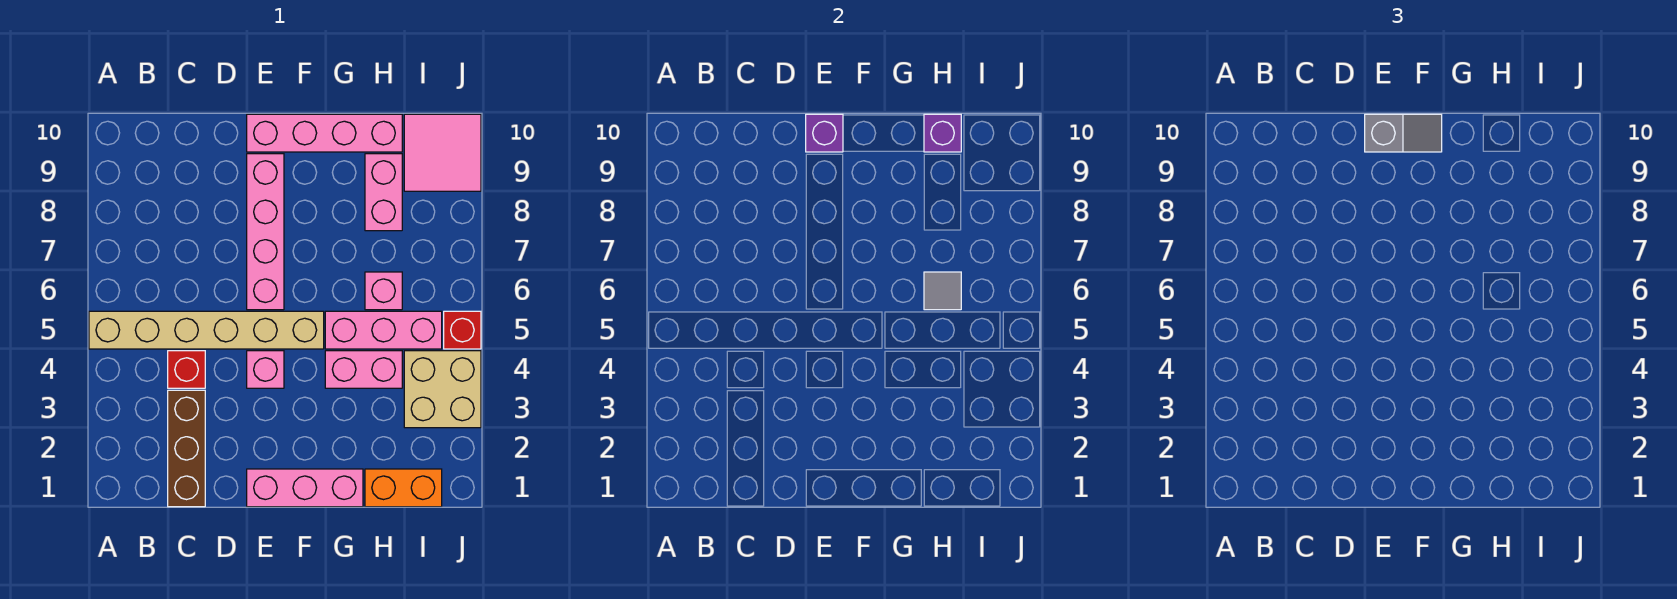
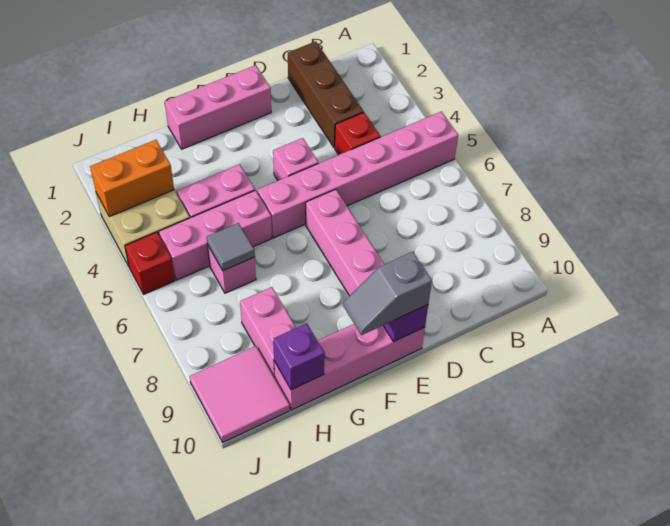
tan brick A5:F5 level 1 -> pink brick A5:F5 level 1
orange brick H1:I1 level 1 -> orange brick I3:J3 level 2

